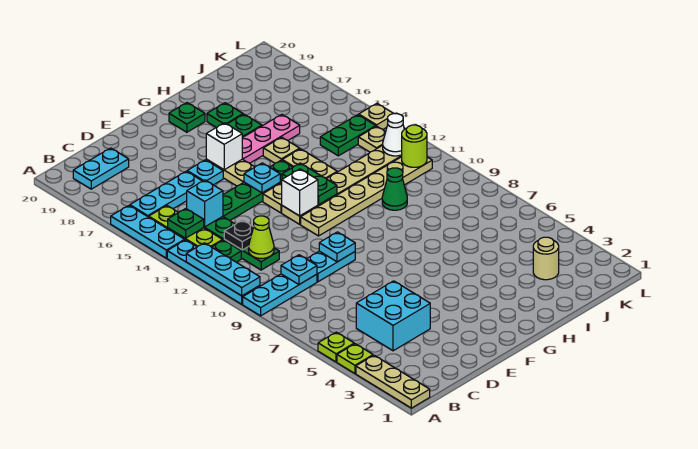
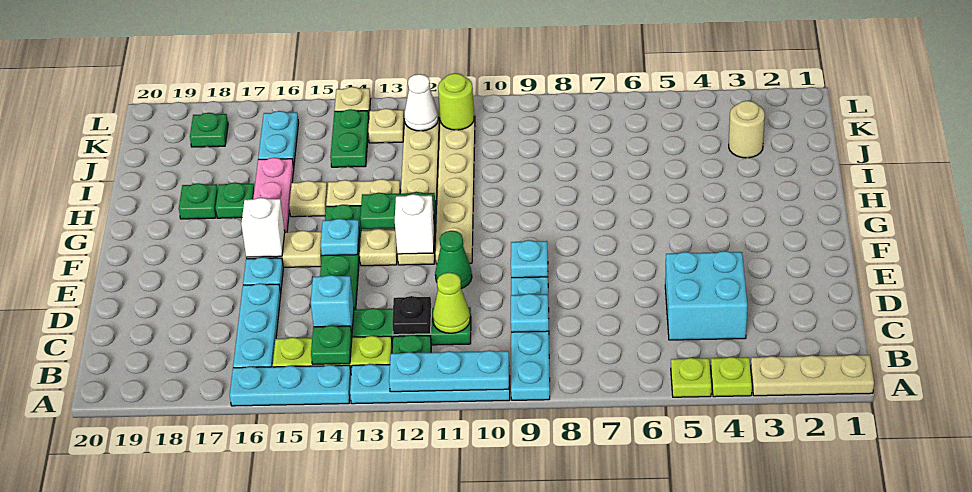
cyan plate B19:C19 level 1 -> cyan plate J16:K16 level 1
green plate G19 level 1 -> green plate K18 level 1
green cone I10 level 1 -> green cone E11 level 1

